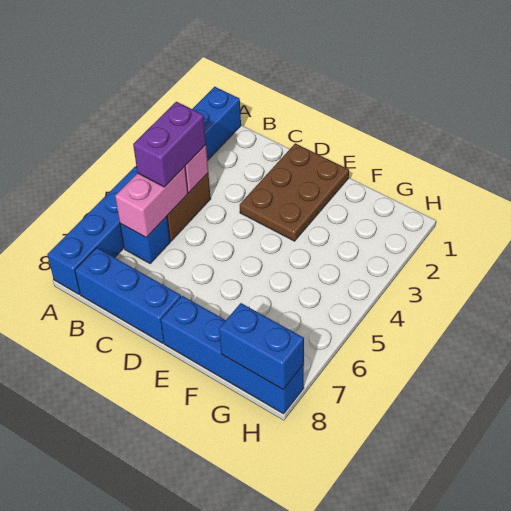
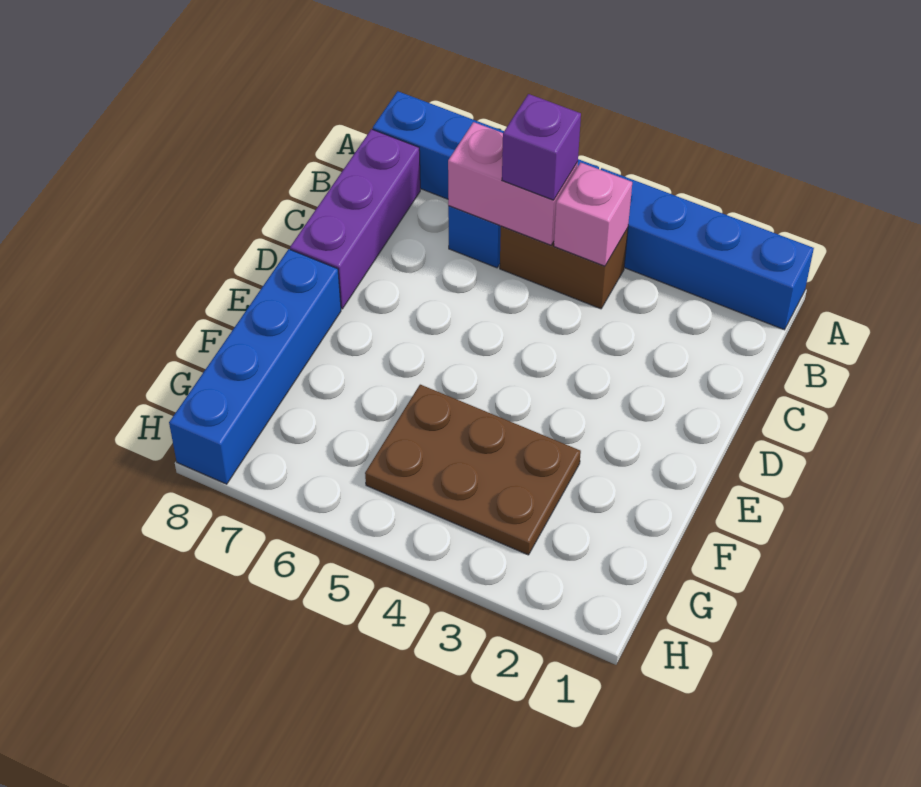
purple brick B4:B5 level 3 -> purple brick B5 level 3
blue brick B8:D8 level 1 -> purple brick B8:D8 level 1
brown plate D1:E3 level 1 -> brown plate F3:G5 level 1
blue brick G8:H8 level 2 -> none

